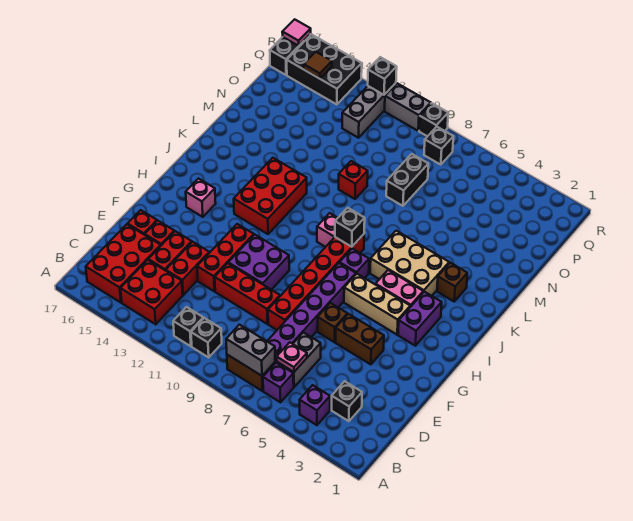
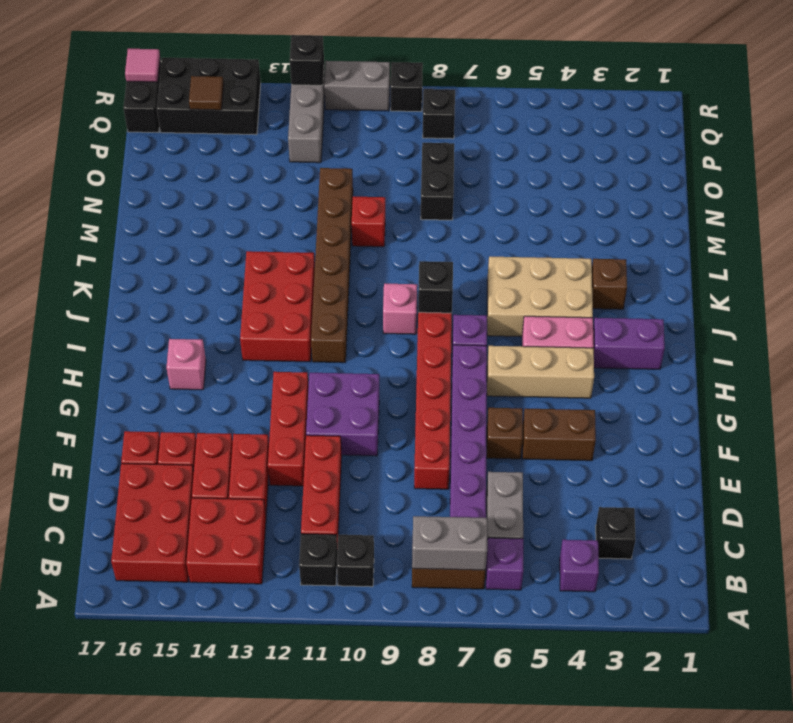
pink plate C6 level 2 -> none
red brick E9:E11 level 1 -> red brick C11:E11 level 1
purple brick H3:I3 level 1 -> purple brick I2:I3 level 1
none -> brown brick I11:N11 level 1

